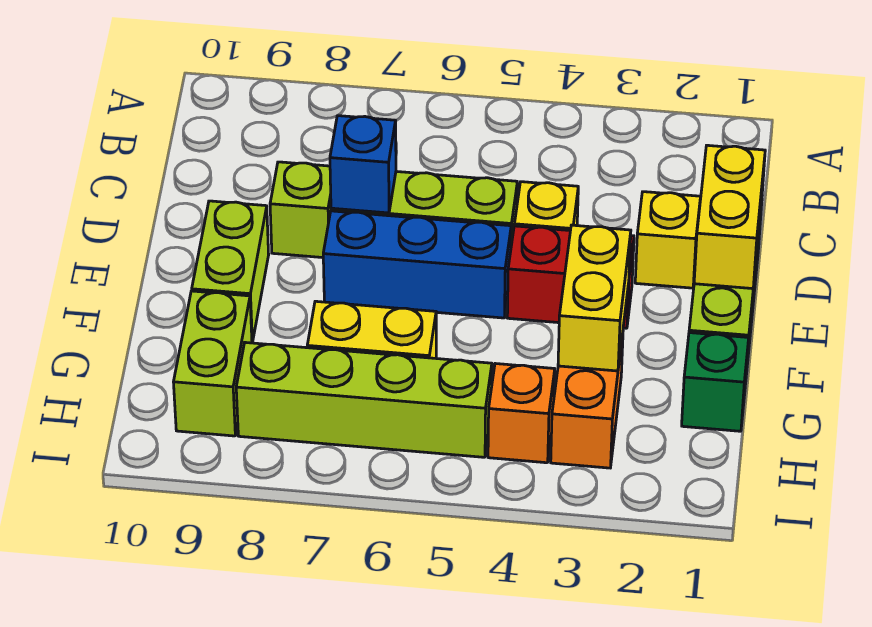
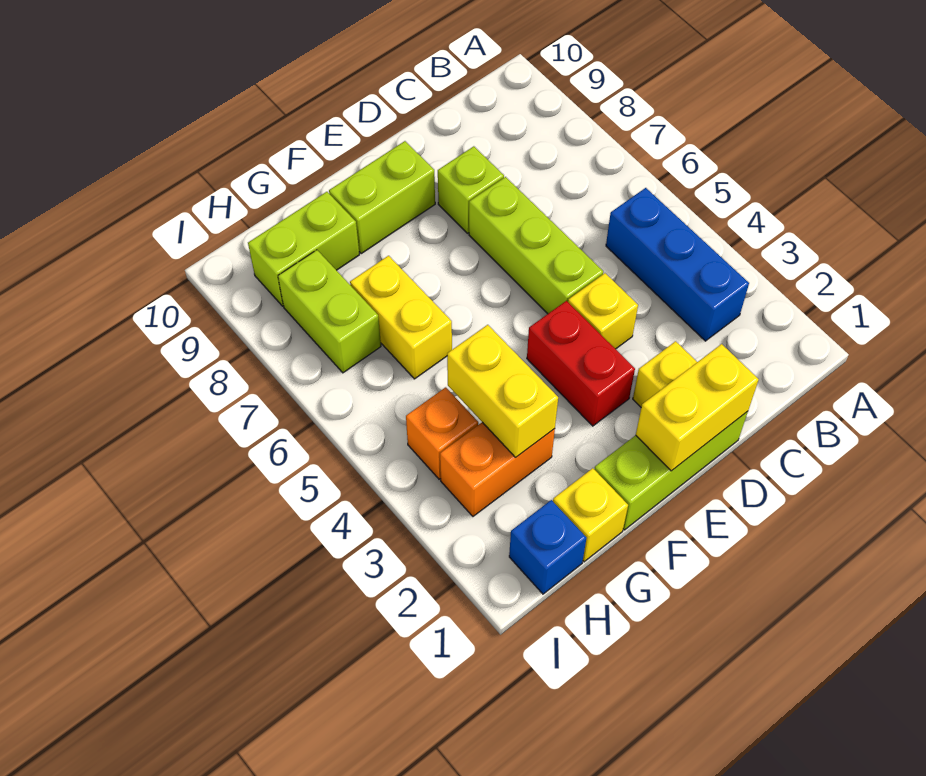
blue brick D7 level 2 -> blue brick H1 level 1
blue brick E5:E7 level 1 -> blue brick B3:B5 level 1
yellow brick F3:G3 level 2 -> yellow brick G3:G4 level 2
green brick G1 level 1 -> yellow brick G1 level 1
lime brick H5:H8 level 1 -> lime brick H7:H8 level 1

